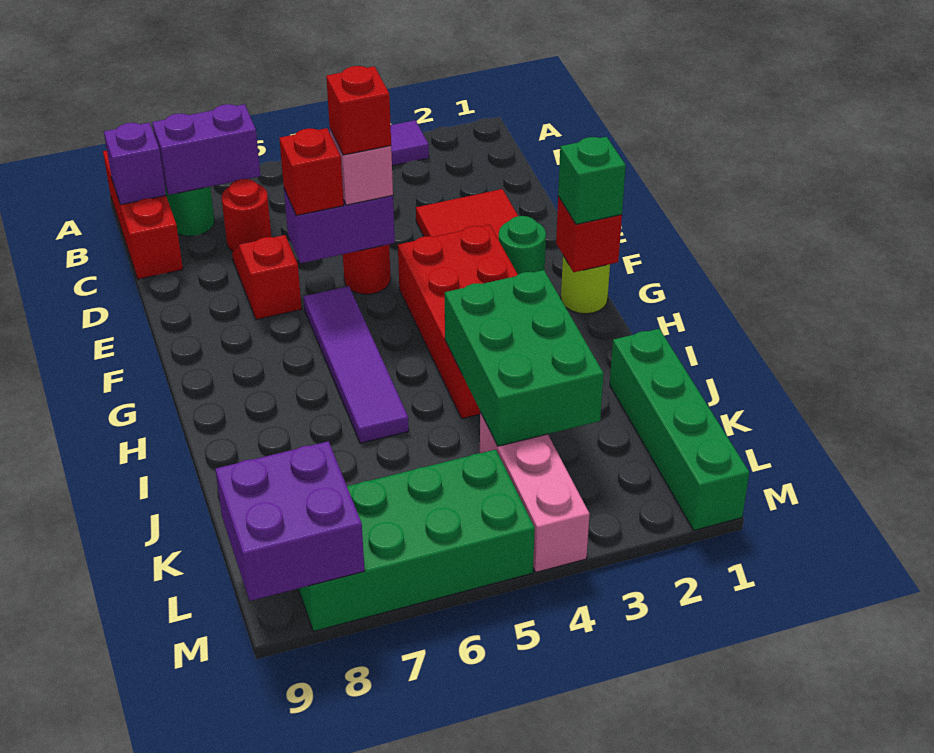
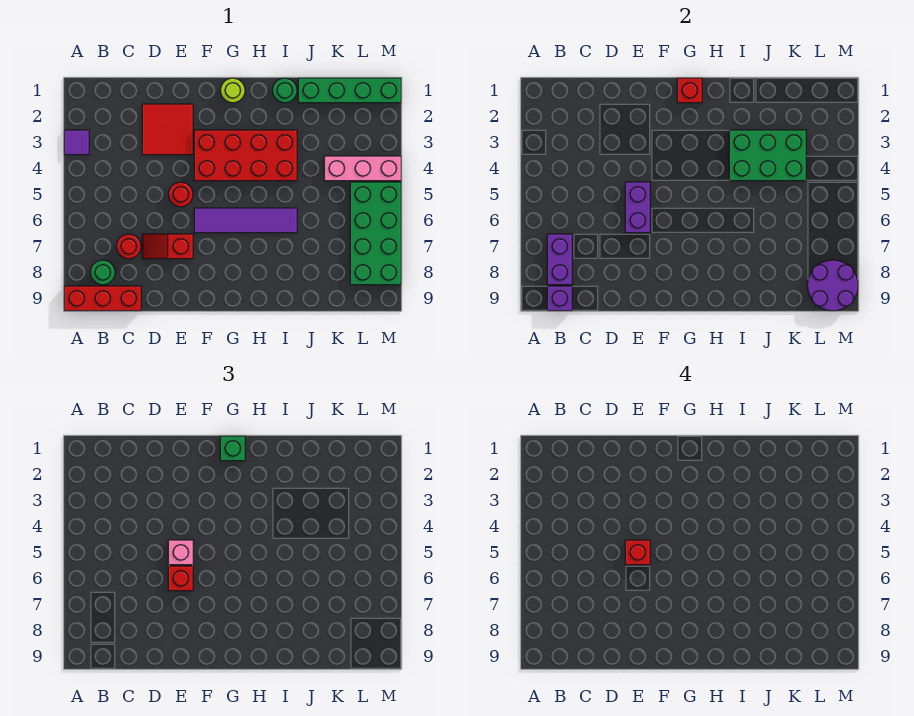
green round brick F2 level 1 -> green round brick I1 level 1
purple brick L8:M9 level 2 -> purple round brick L8:M9 level 2

